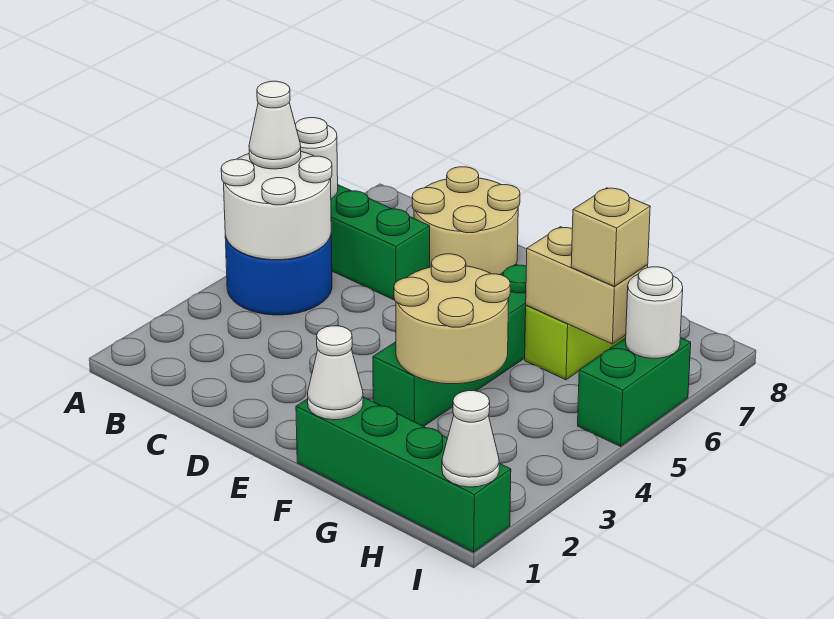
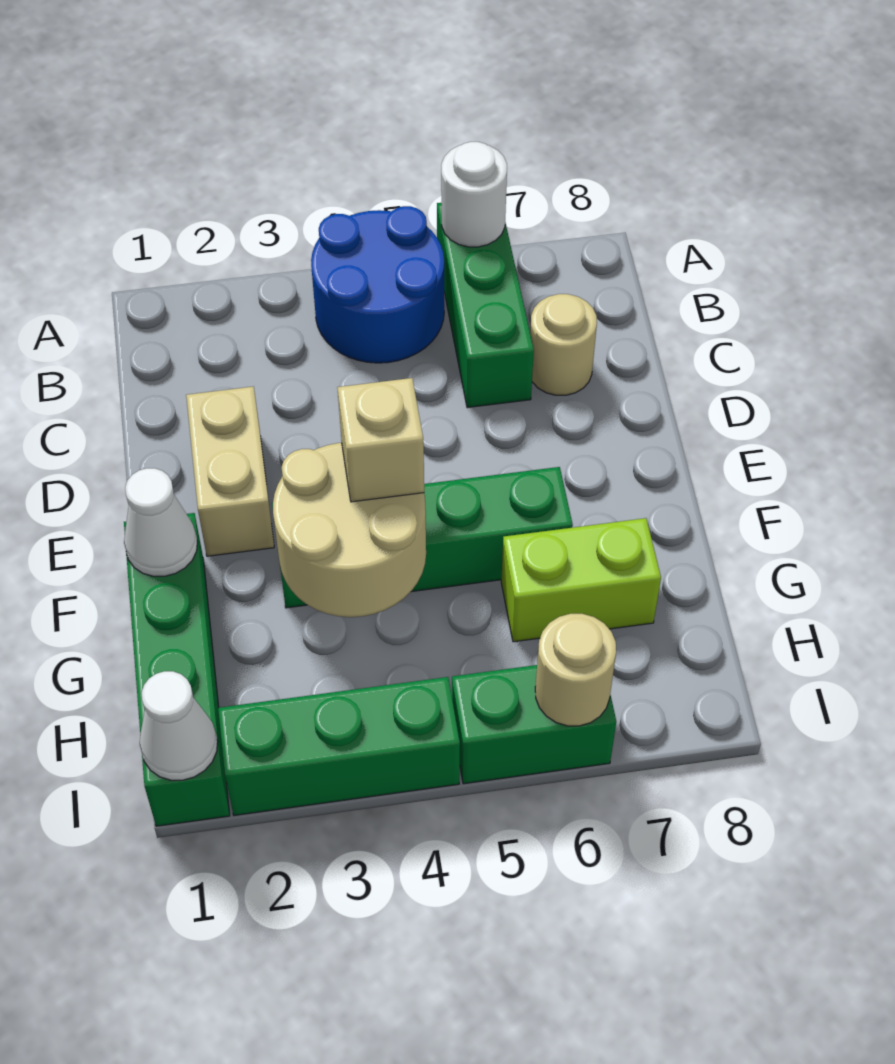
white round brick A4:B5 level 2 -> none
white cone A5 level 3 -> none
tan round brick C7:D8 level 1 -> tan round brick C7 level 1
tan brick G6:H6 level 2 -> tan brick D2:E2 level 1
tan brick H6 level 3 -> tan brick F4 level 3
none -> green brick I2:I4 level 1
white round brick I6 level 2 -> tan round brick I6 level 2

